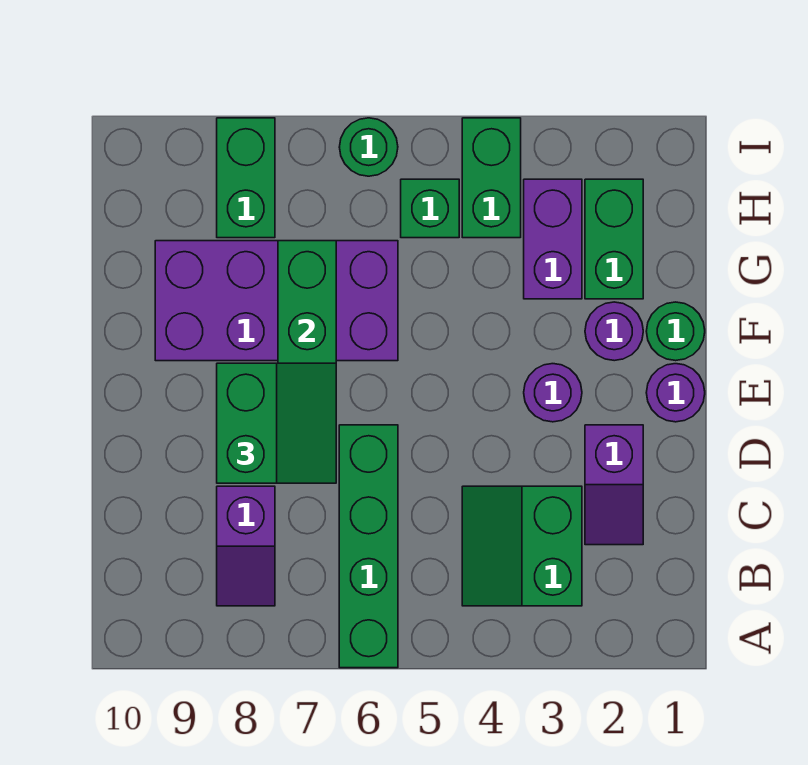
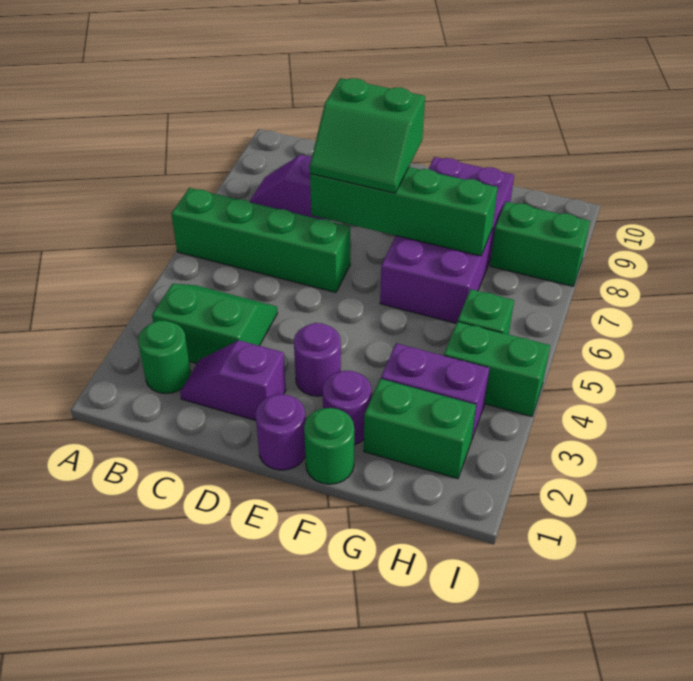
green round brick I6 level 1 -> green round brick B2 level 1

